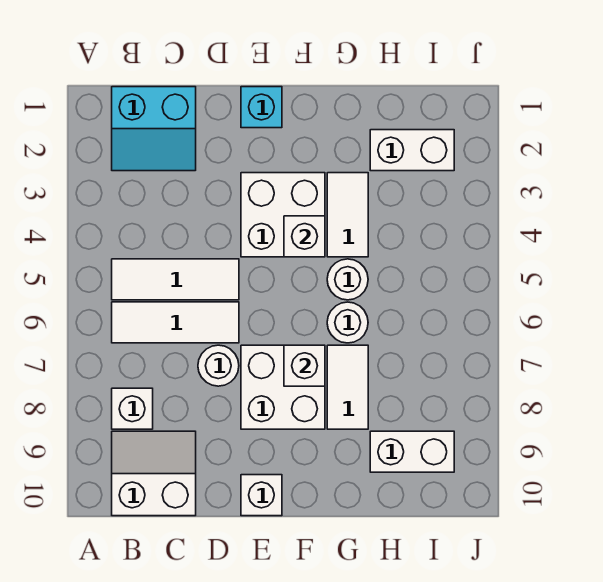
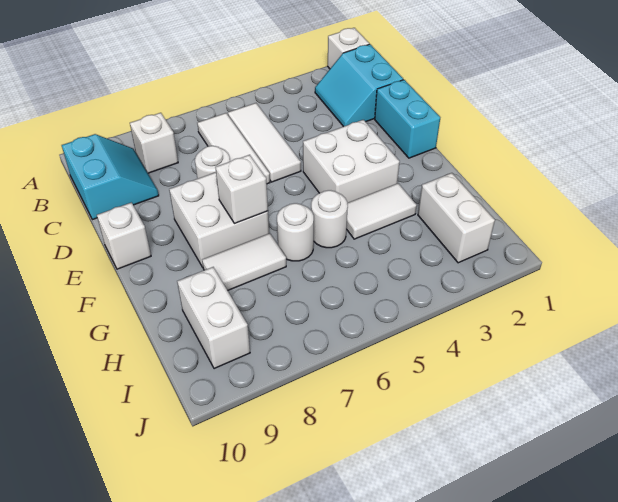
white slope B9:C10 level 1 top 10 -> cyan slope B9:C10 level 1 top 10
cyan brick E1 level 1 -> cyan brick D1:E1 level 1
white brick F4 level 2 -> white brick A1 level 1

